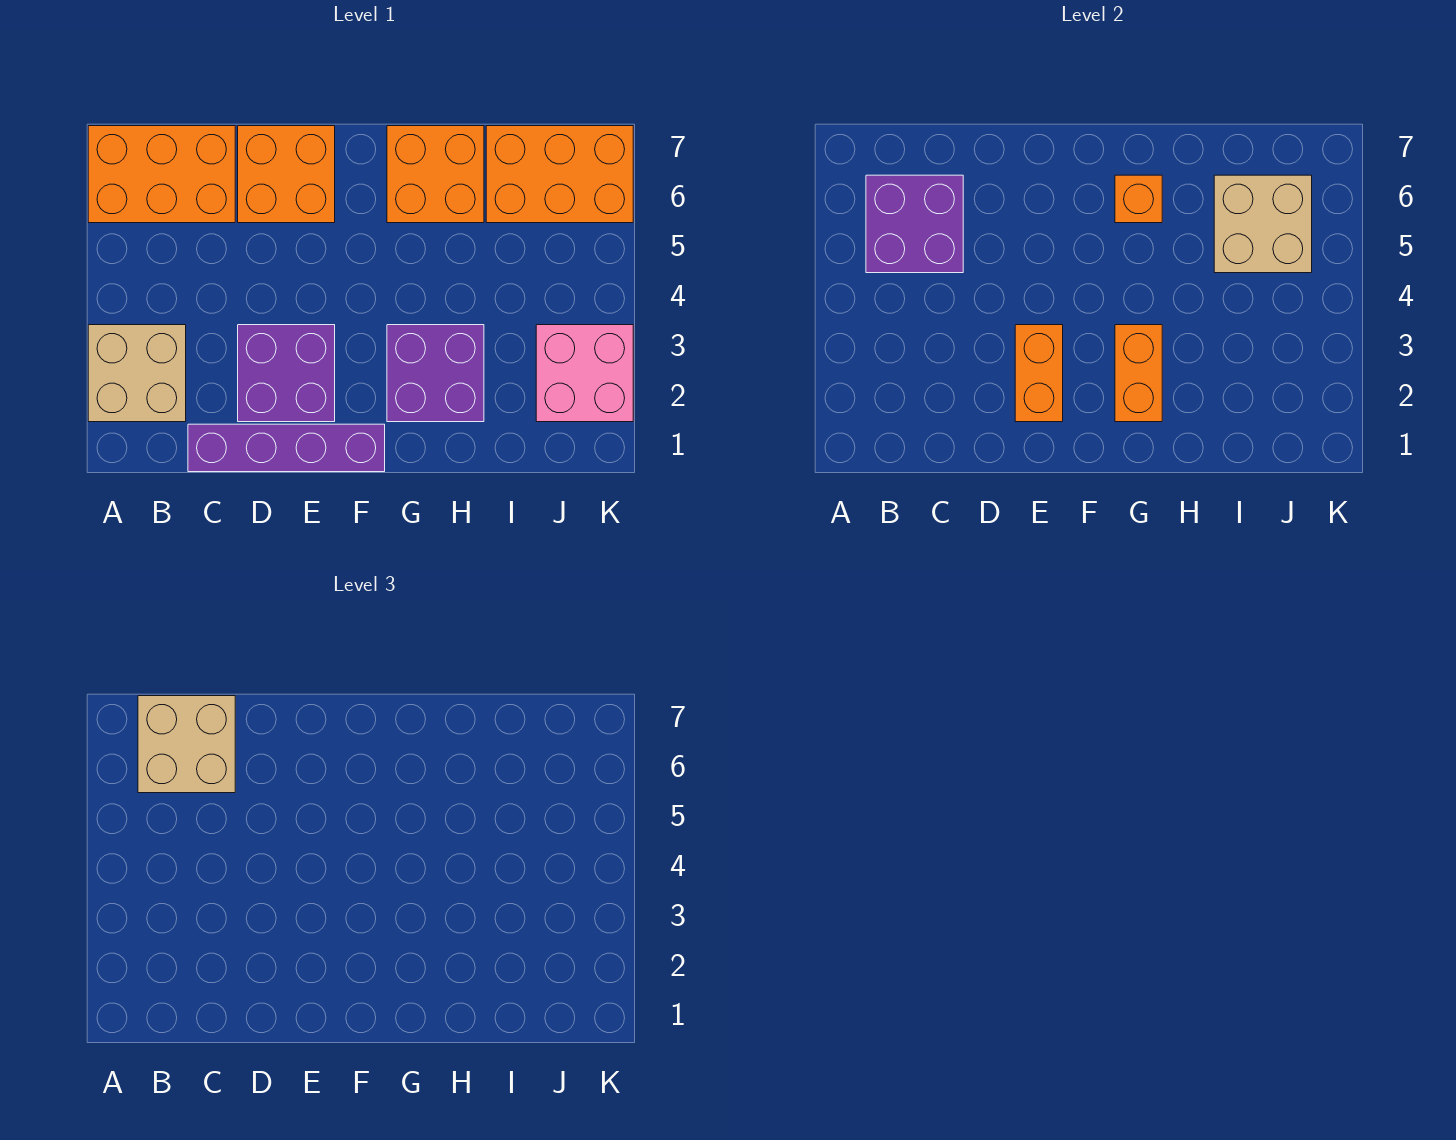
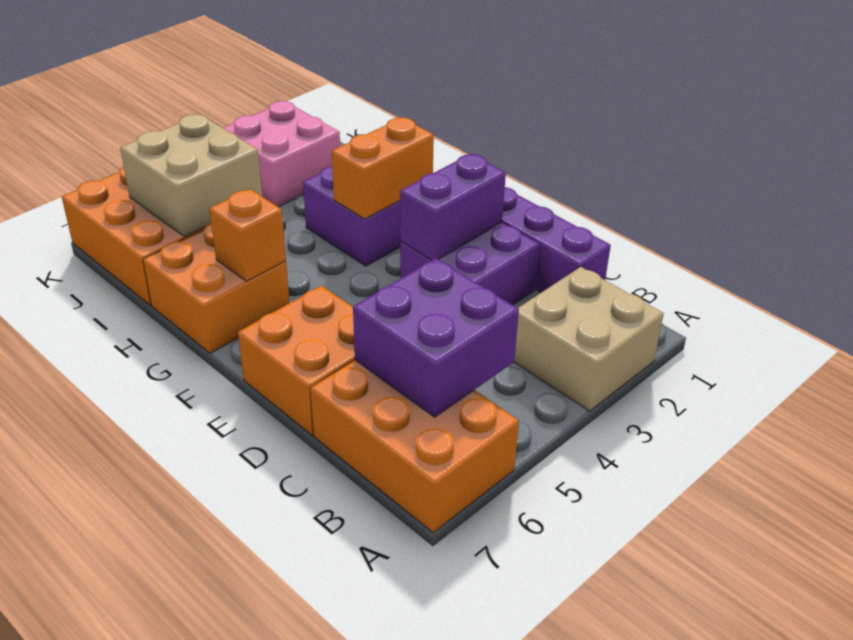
tan brick B6:C7 level 3 -> none
orange brick E2:E3 level 2 -> purple brick E2:E3 level 2

